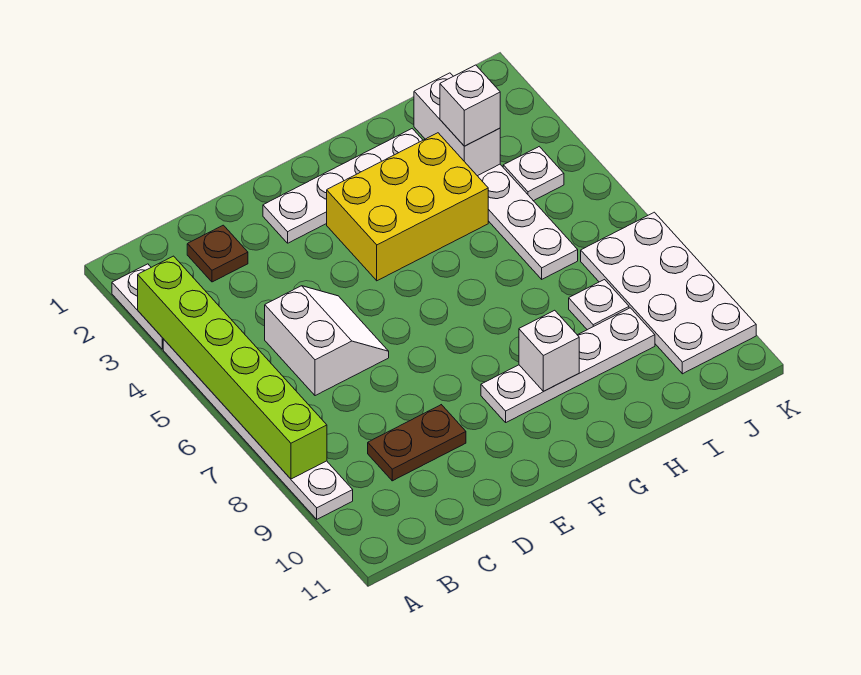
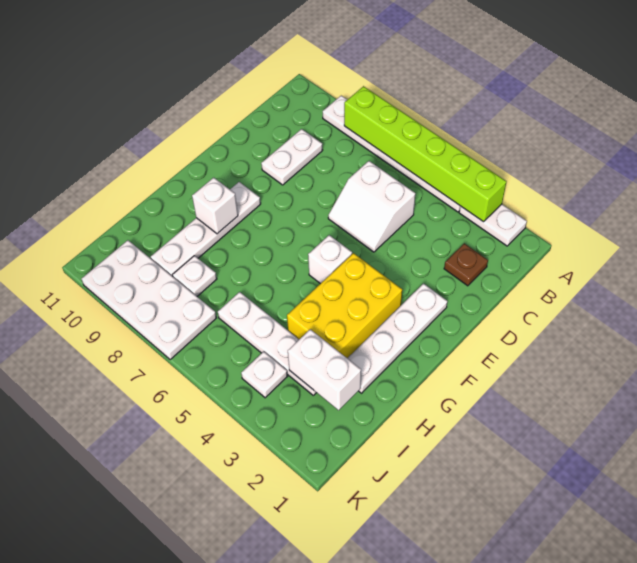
brown plate C9:D9 level 1 -> white plate C9:D9 level 1
white brick I3 level 3 -> white brick F5 level 1

